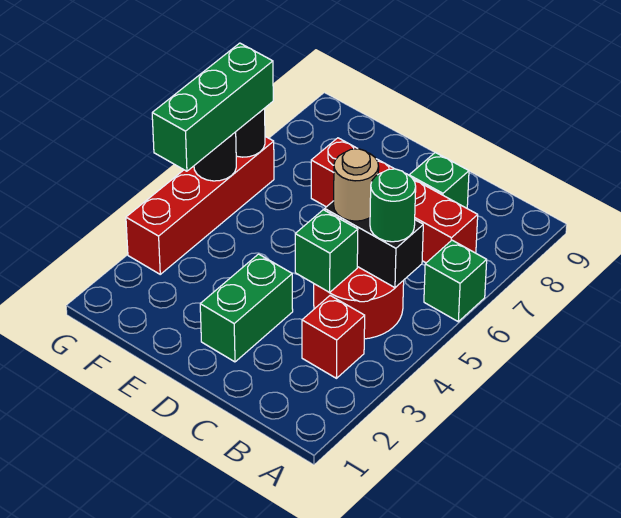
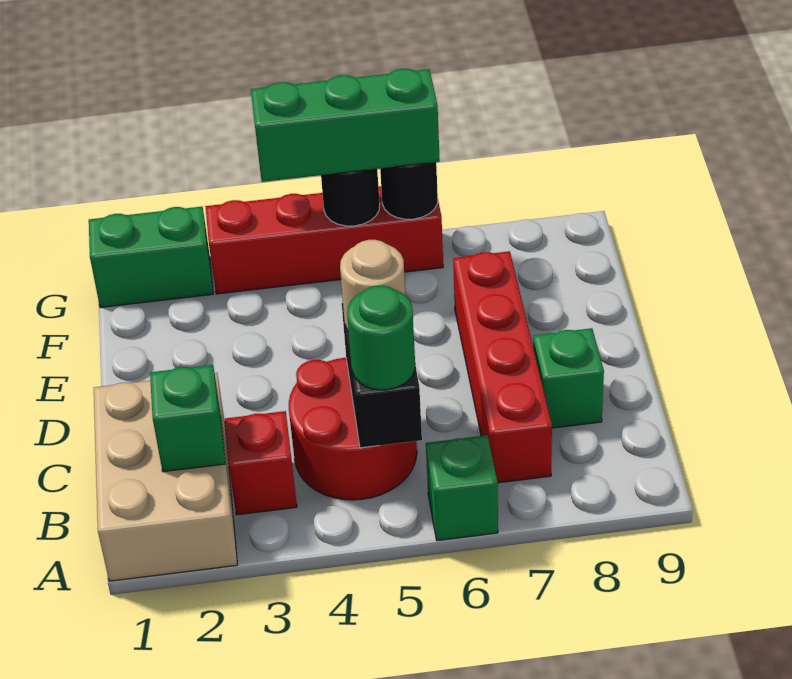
none -> tan brick A1:C2 level 1
green brick C4 level 2 -> green brick B2 level 2
green brick D2:D3 level 1 -> green brick G1:G2 level 1

